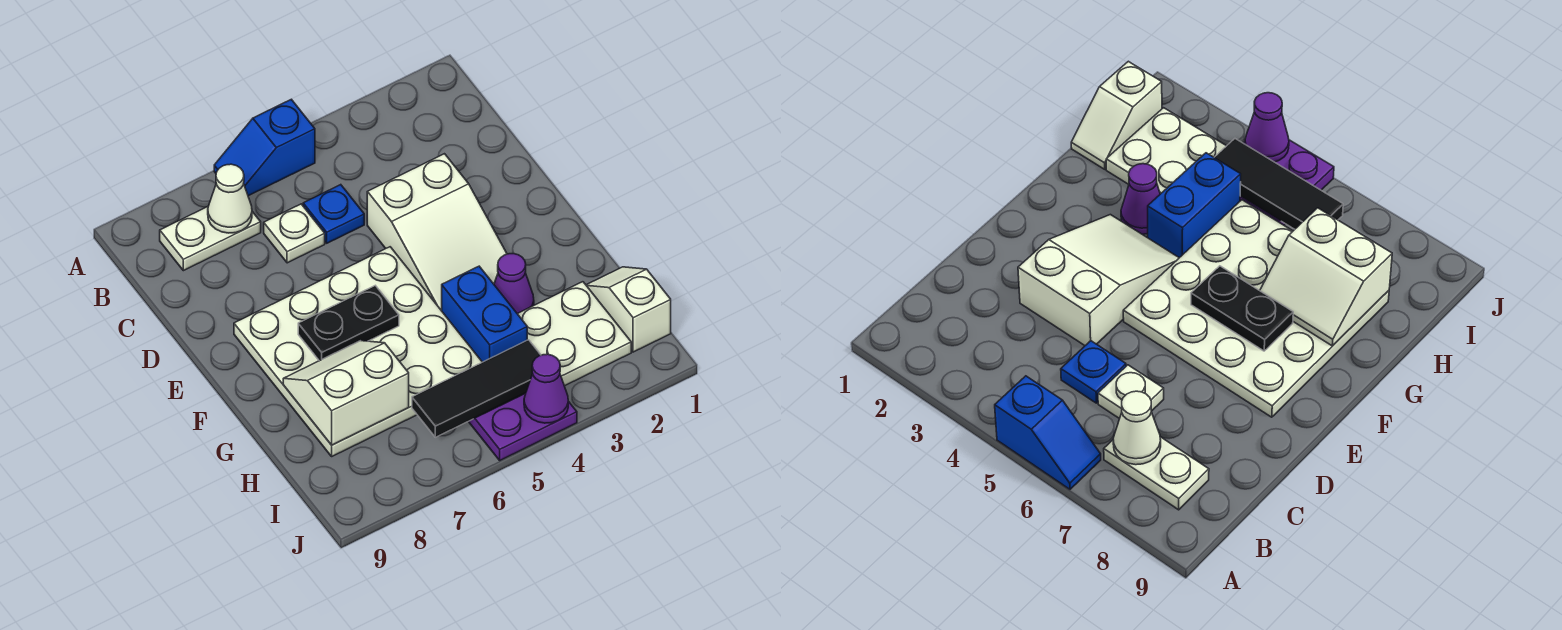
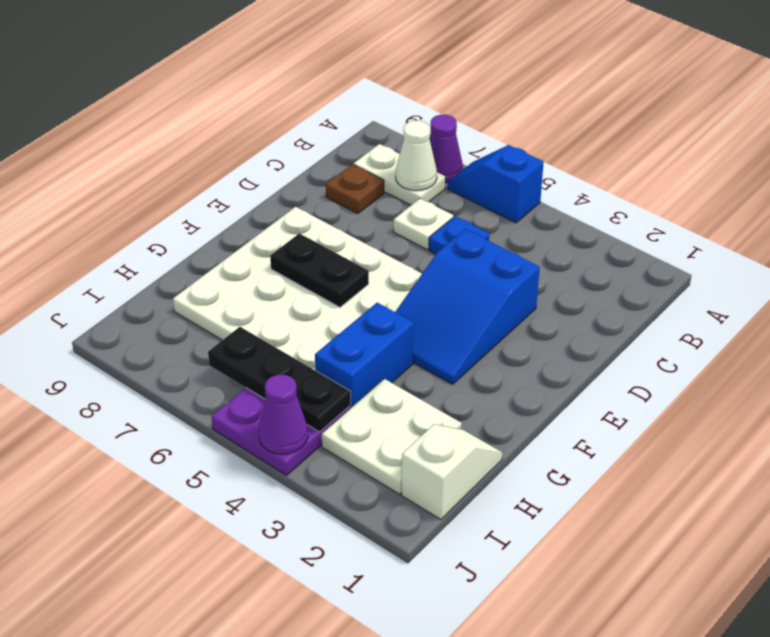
none -> brown plate C8 level 1
white slope D3:F4 level 1 top D -> blue slope D3:F4 level 1 top D
purple cone G3 level 1 -> purple cone A7 level 1
white slope G7:H8 level 2 top H -> none
black tile I4:I6 level 2 -> black plate I4:I6 level 2

